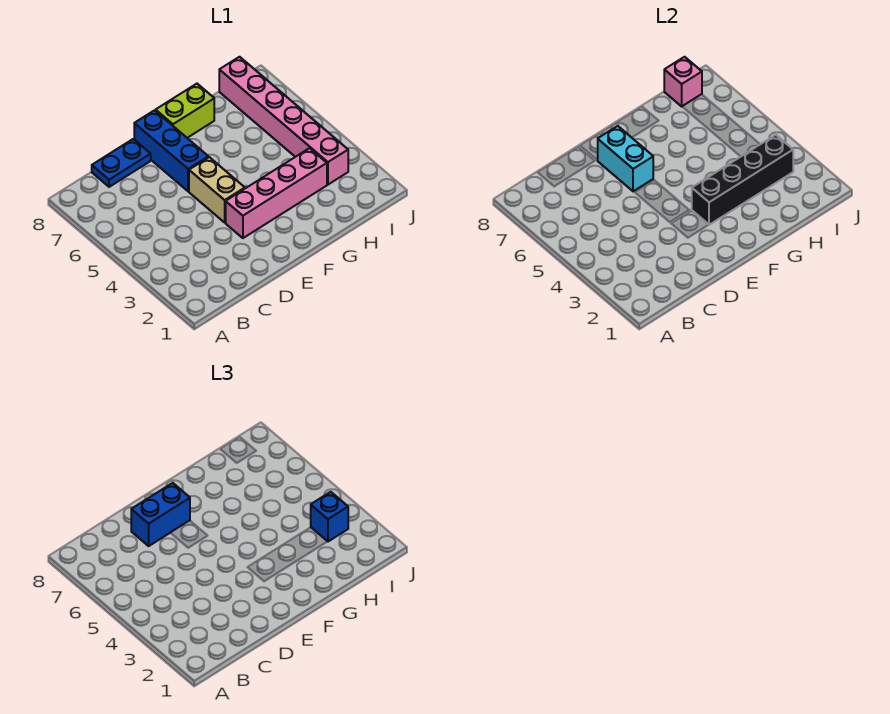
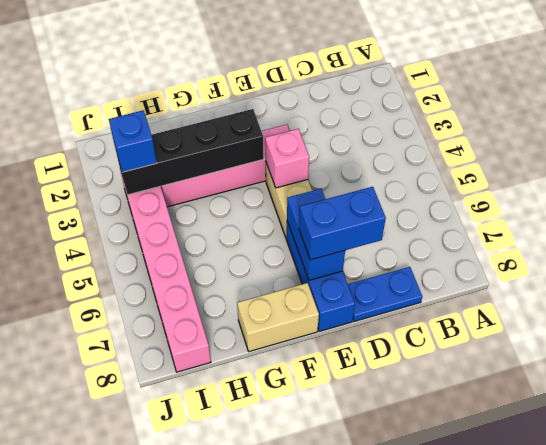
cyan brick E6:E7 level 2 -> blue brick E6:E7 level 2
lime brick F8:G8 level 1 -> tan brick F8:G8 level 1
pink brick I8 level 2 -> pink brick E4 level 2

